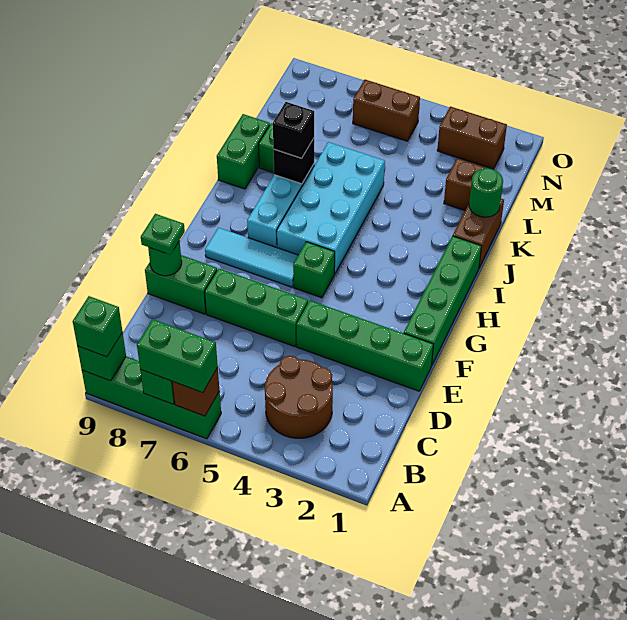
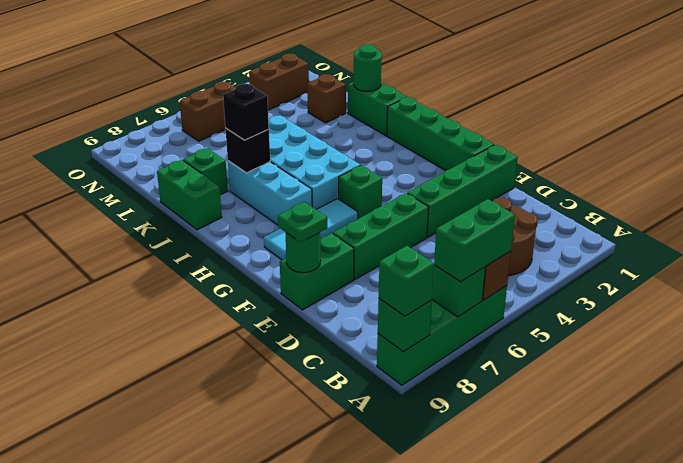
brown brick J1:K1 level 1 -> green brick J1:K1 level 1

